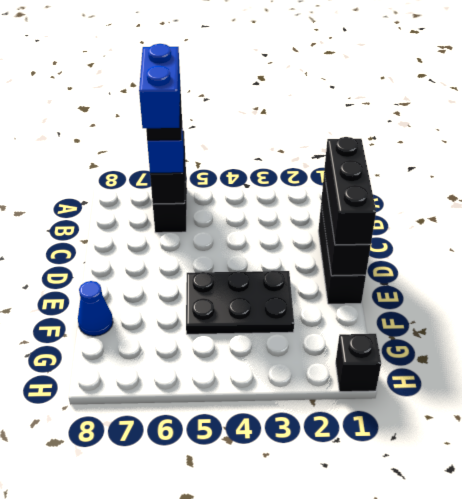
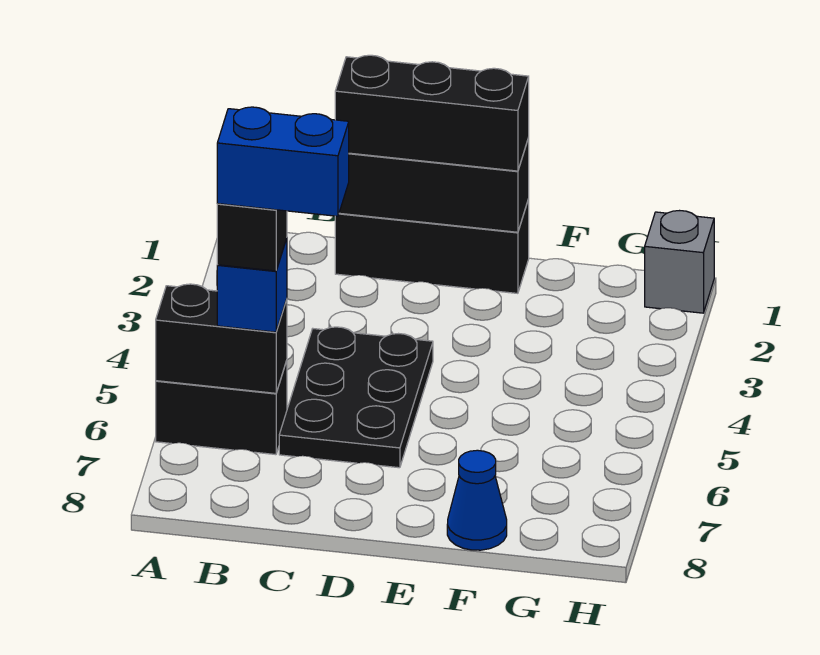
black plate E3:F5 level 1 -> black plate C4:D6 level 1
black brick H1 level 1 -> grey brick H1 level 1

